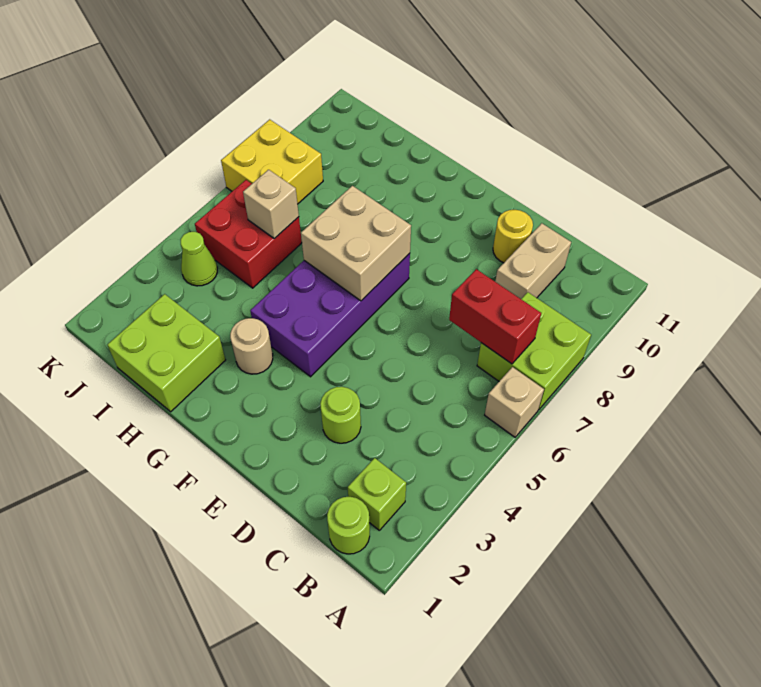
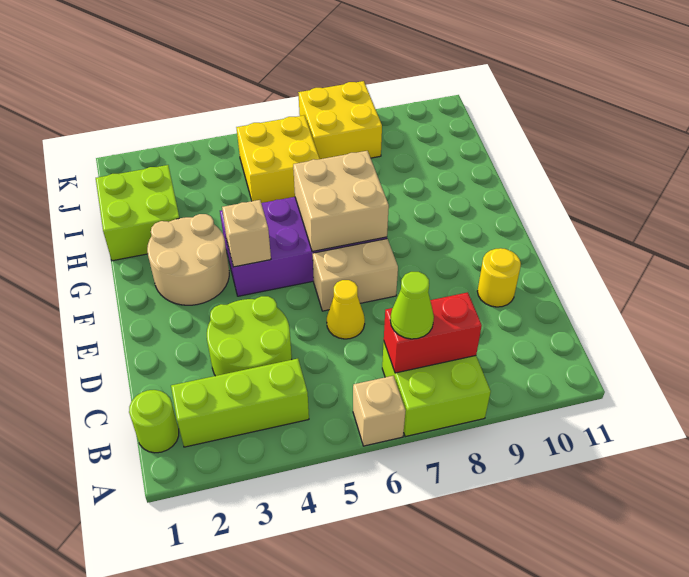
lime brick B2 level 1 -> lime brick B2:B4 level 1
red brick B7:C7 level 2 -> red brick B7:B8 level 2
tan brick C9:C10 level 1 -> tan brick E6:E7 level 1
lime round brick D3 level 1 -> lime round brick C3:D4 level 1
none -> yellow cone D6 level 1
tan round brick G3 level 1 -> tan round brick F2:G3 level 1
red brick I5:J6 level 1 -> yellow brick I5:J6 level 1
tan brick I6 level 2 -> tan brick F4 level 2
lime cone J4 level 1 -> lime cone B7 level 3

